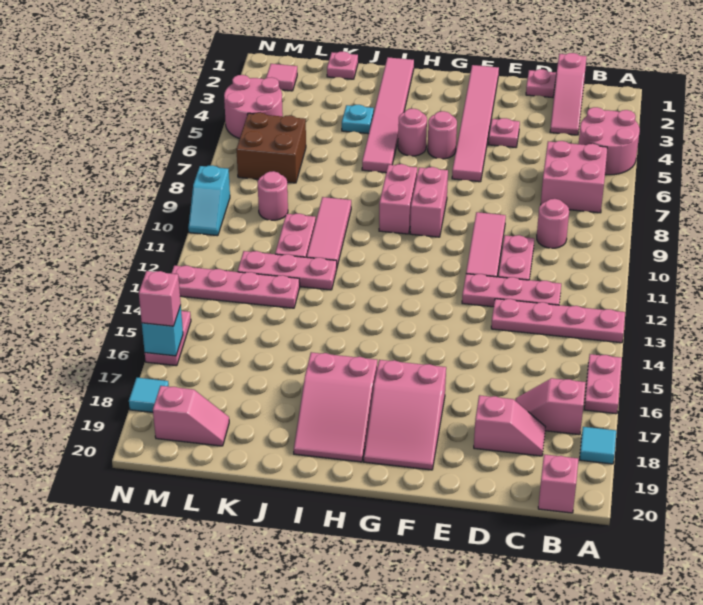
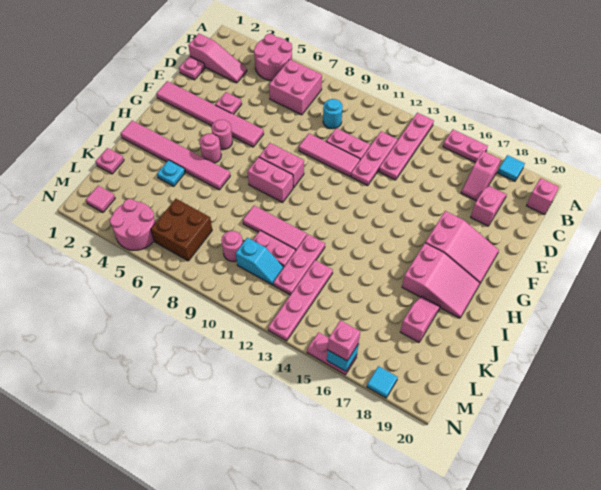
pink round brick C9 level 1 -> cyan round brick C9 level 1
pink slope L19:M19 level 1 top M -> pink slope J18:K18 level 1 top K
cyan slope N9:N10 level 1 top 9 -> cyan slope L10:L11 level 1 top 10

